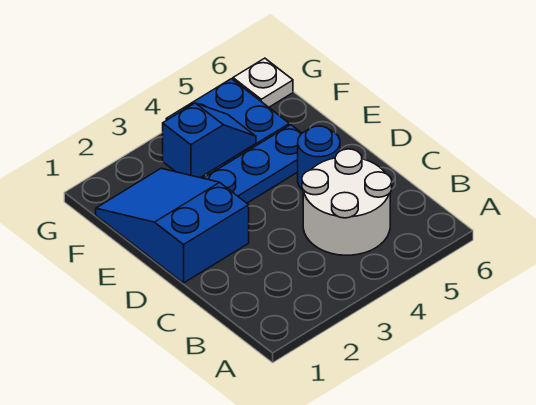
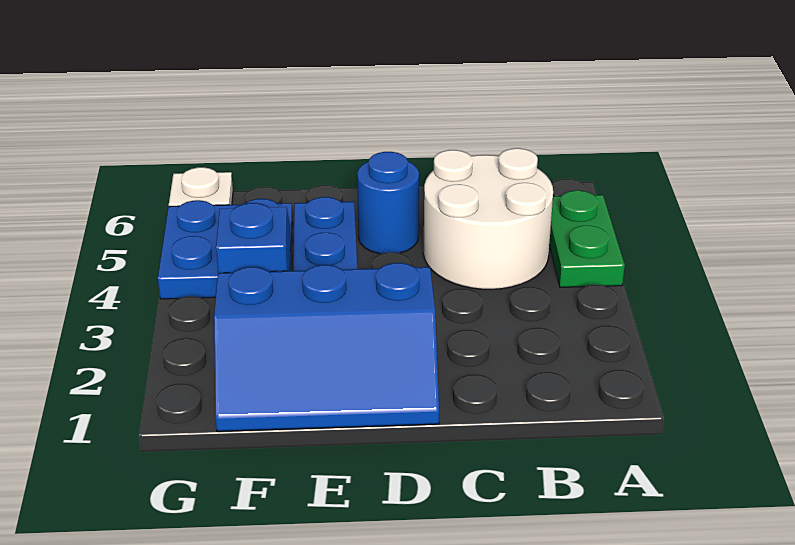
none -> green plate A4:A5 level 1
blue slope D1:F2 level 1 top D -> blue slope D1:F2 level 1 top 2

